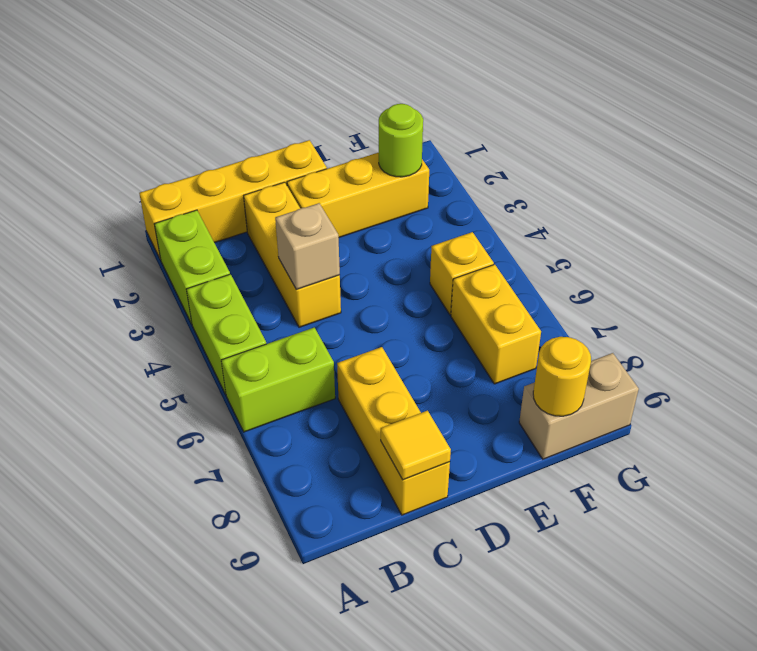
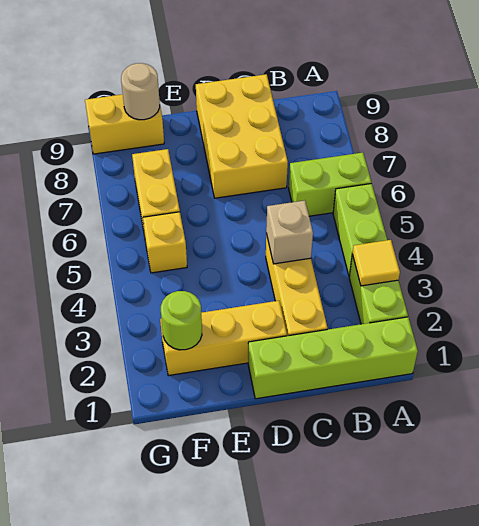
yellow brick A1:D1 level 1 -> lime brick A1:D1 level 1
yellow brick C7:C9 level 1 -> yellow brick C7:D9 level 1
yellow tile C9 level 2 -> yellow tile A3 level 2
tan brick F9:G9 level 1 -> yellow brick F9:G9 level 1
yellow round brick F9 level 2 -> tan round brick F9 level 2

